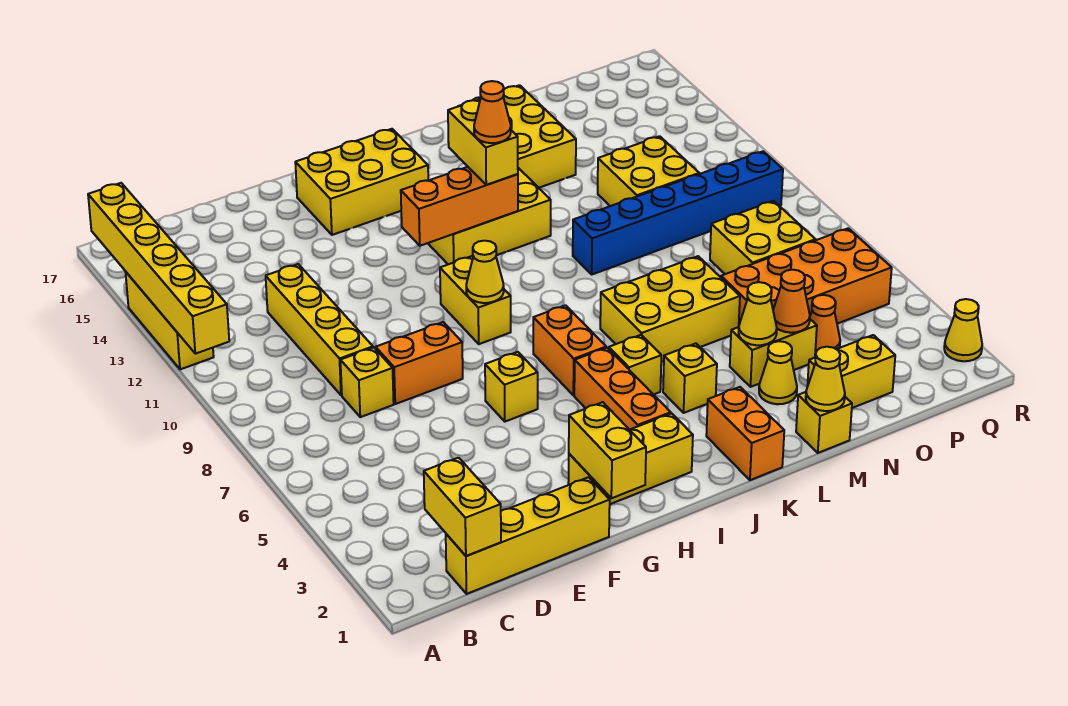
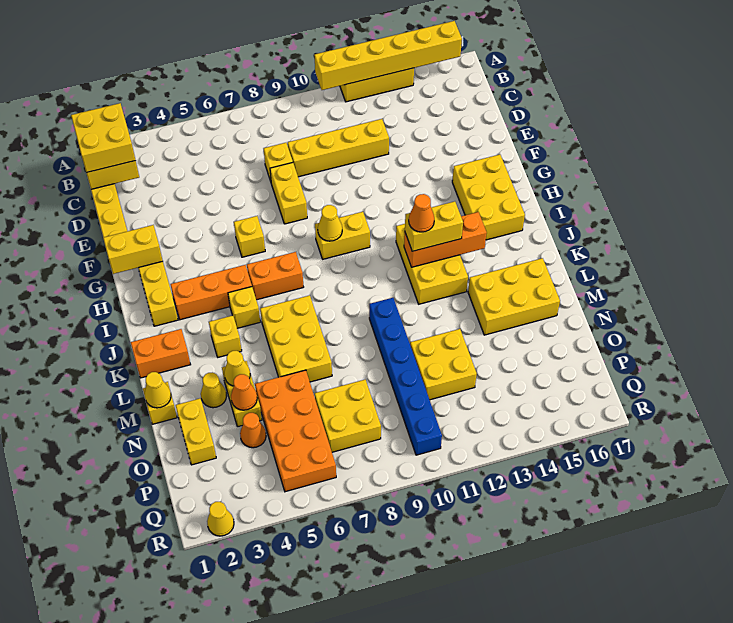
none -> yellow brick B1:C2 level 3
orange brick E8:F8 level 1 -> yellow brick E8:F8 level 1
orange brick H12:J12 level 2 -> orange brick J12:J14 level 2

